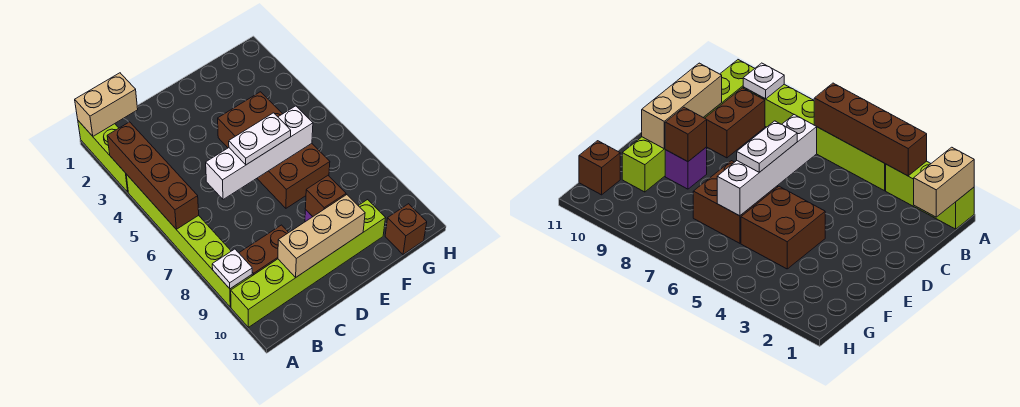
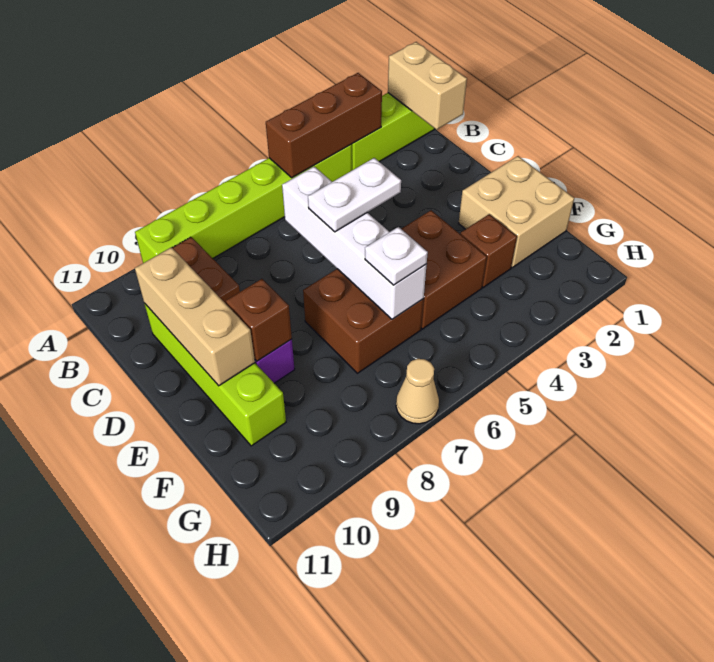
brown brick A3:A6 level 2 -> brown brick A3:A5 level 2
white plate A9 level 2 -> white plate F6 level 3
lime brick A10:F10 level 1 -> lime brick C10:F10 level 1
white plate D6:E6 level 3 -> white plate D5:D6 level 3
none -> tan brick E1:F2 level 1
brown brick G11 level 1 -> brown brick F3 level 1
none -> tan cone H7 level 1

